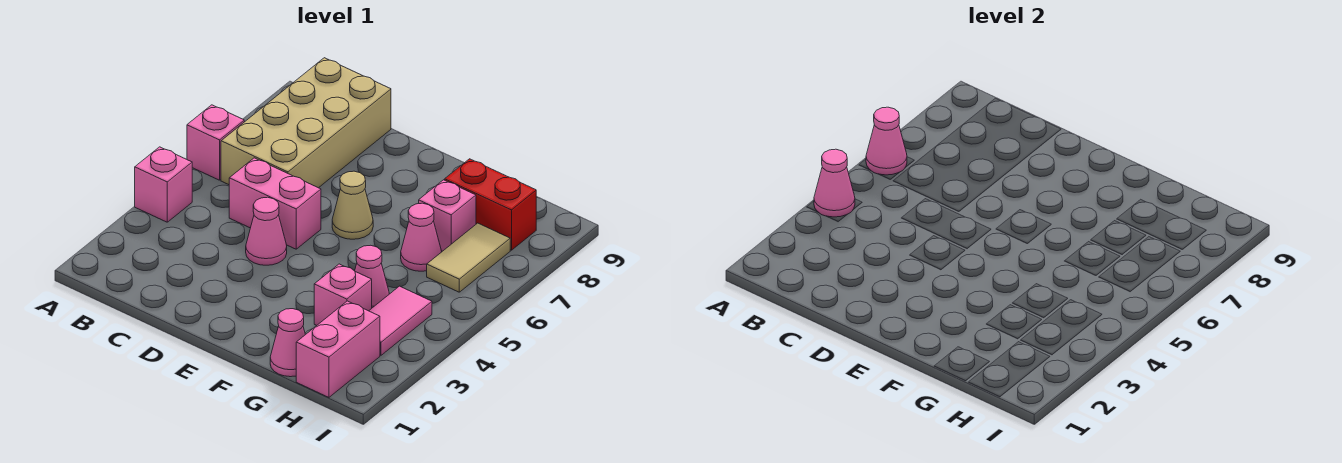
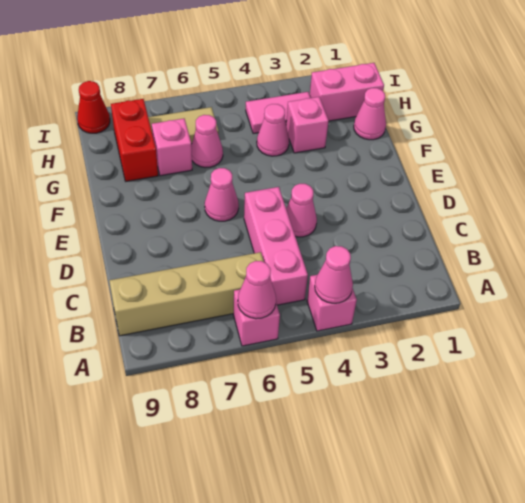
tan brick B6:C9 level 1 -> tan brick B6:B9 level 1
pink brick C5:D5 level 1 -> pink brick B5:D5 level 1
tan cone E6 level 1 -> pink cone E6 level 1
none -> red cone I9 level 1

